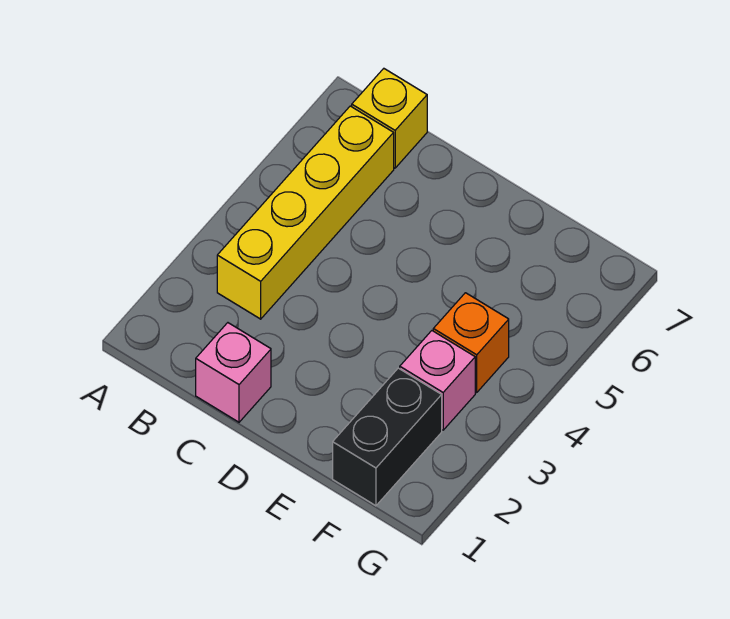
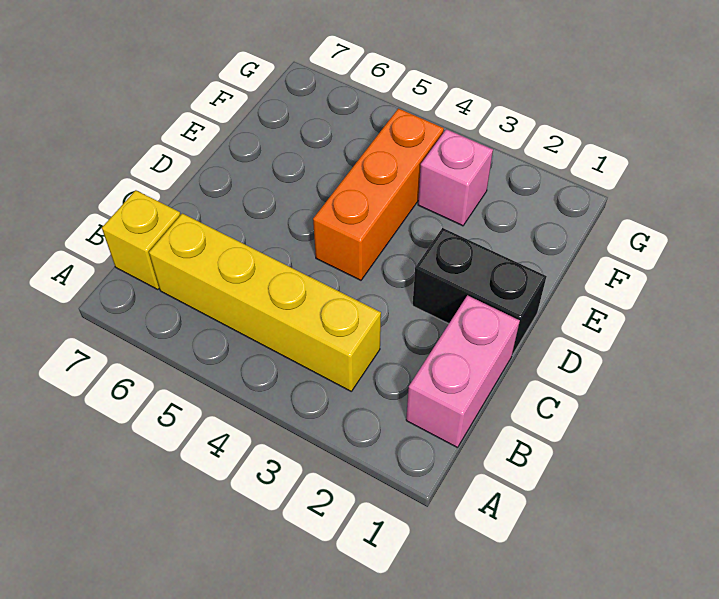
pink brick C1 level 1 -> pink brick B1:C1 level 1
black brick F1:F2 level 1 -> black brick D1:D2 level 1
orange brick F4 level 1 -> orange brick D4:F4 level 1

